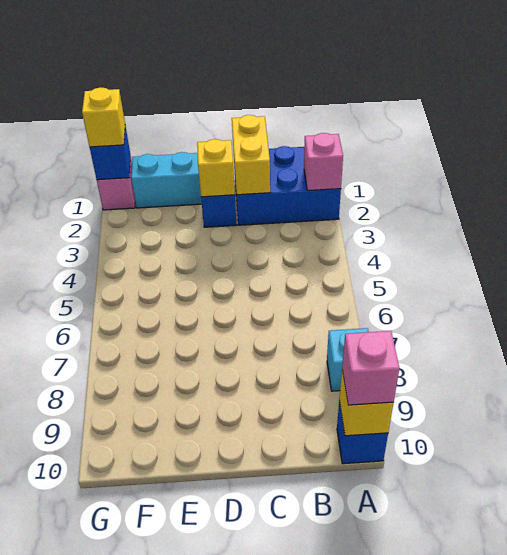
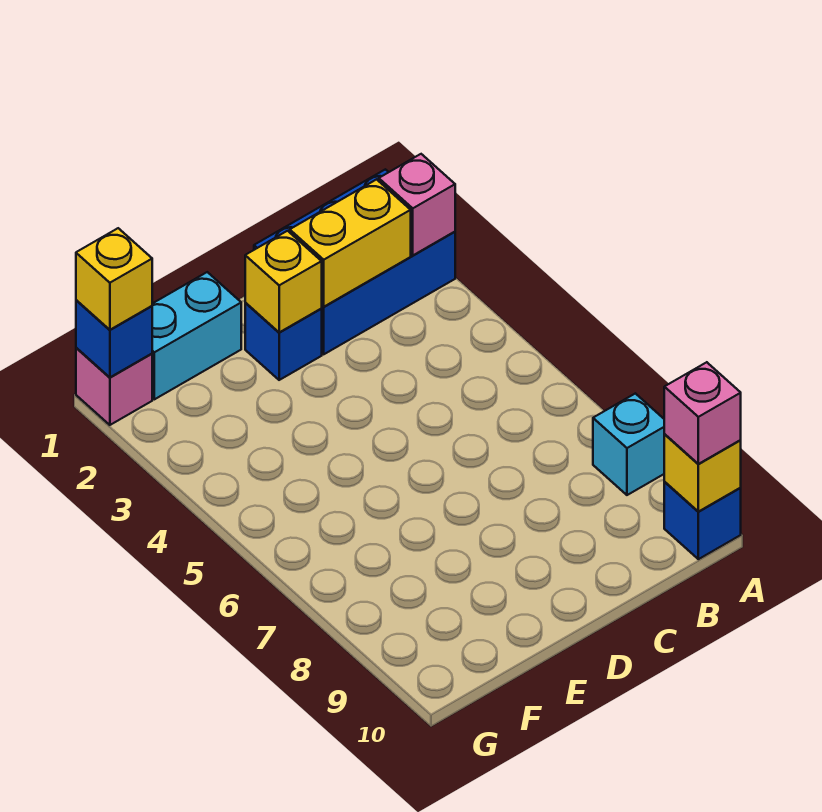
yellow brick C1:C2 level 2 -> yellow brick B2:C2 level 2

